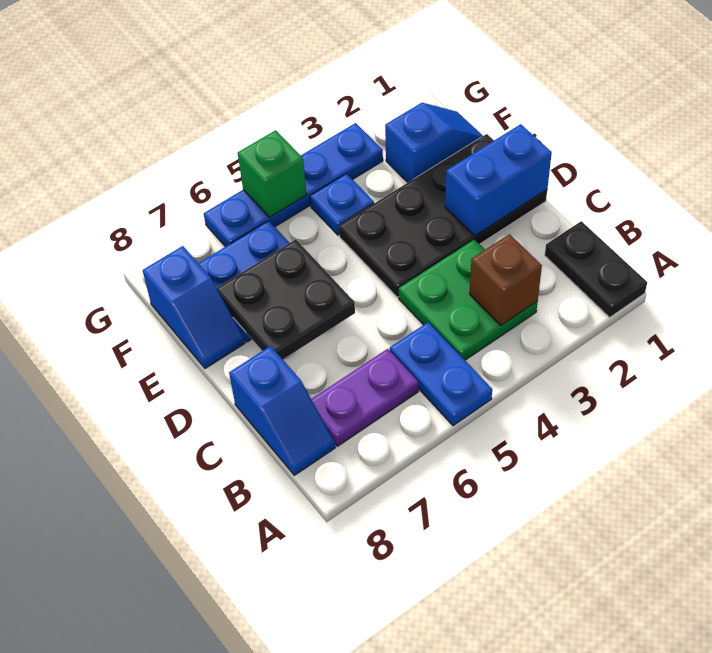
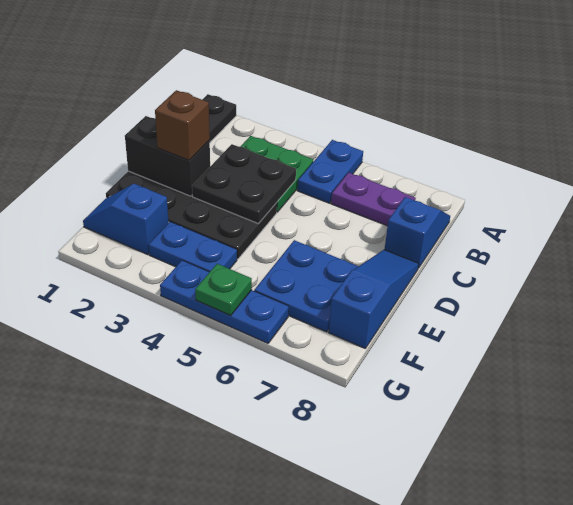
brown brick B3 level 2 -> brown brick D2 level 3
blue brick D1:D2 level 2 -> black brick D1:D2 level 2
black plate D6:E7 level 2 -> black plate C3:D4 level 2
blue slope E8:F8 level 1 top F -> blue slope D8:F8 level 1 top F
blue plate F4 level 1 -> blue plate F3:F4 level 1
blue plate G3:G6 level 1 -> blue plate G4:G6 level 1
green brick G5 level 2 -> green plate G5 level 2

